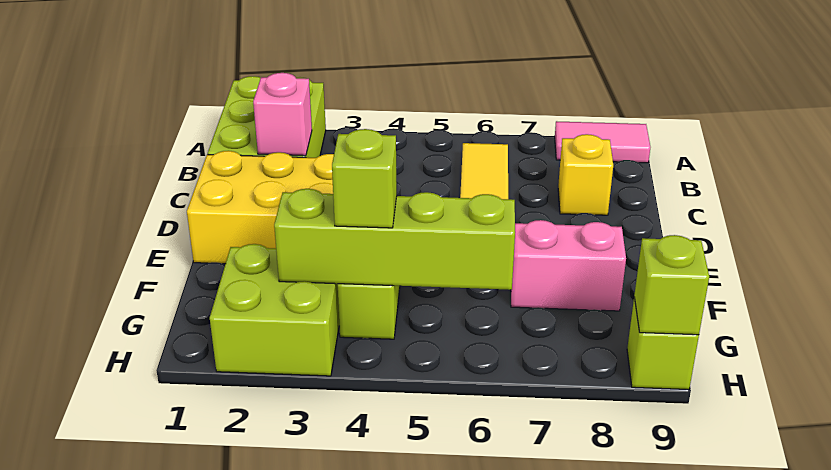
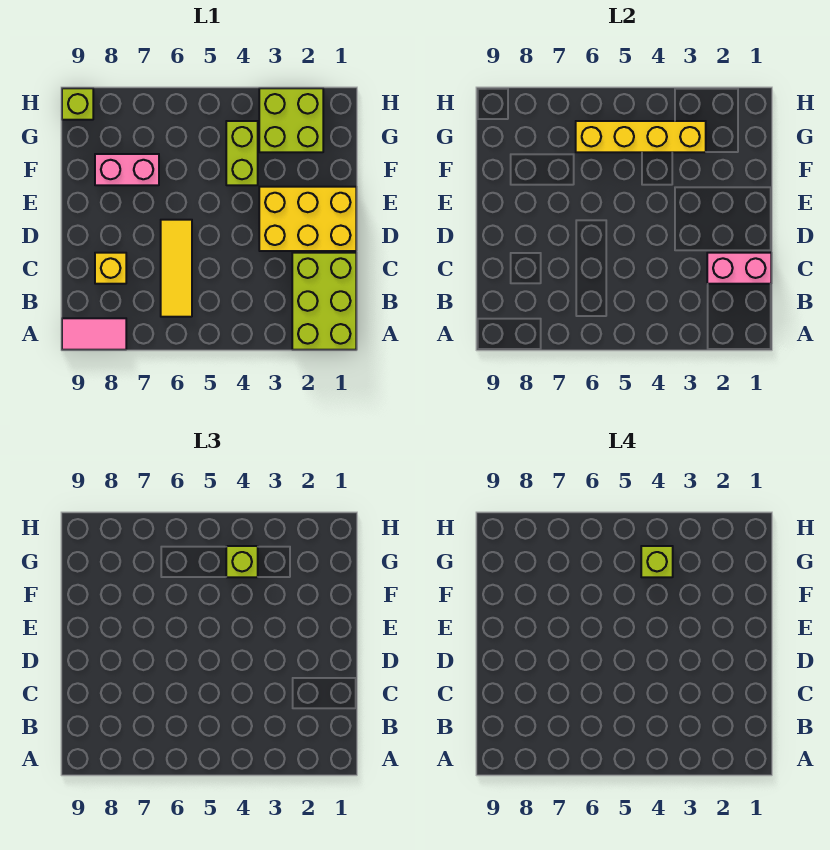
pink brick C2 level 2 -> pink brick C1:C2 level 2
lime brick G3:G6 level 2 -> yellow brick G3:G6 level 2
lime brick H9 level 2 -> lime brick G4 level 4

